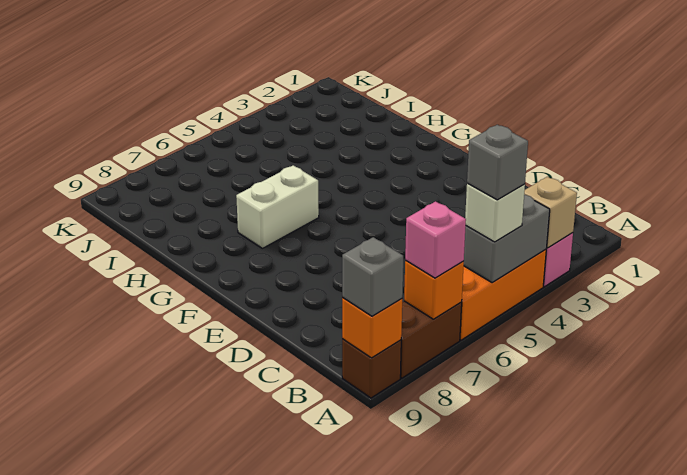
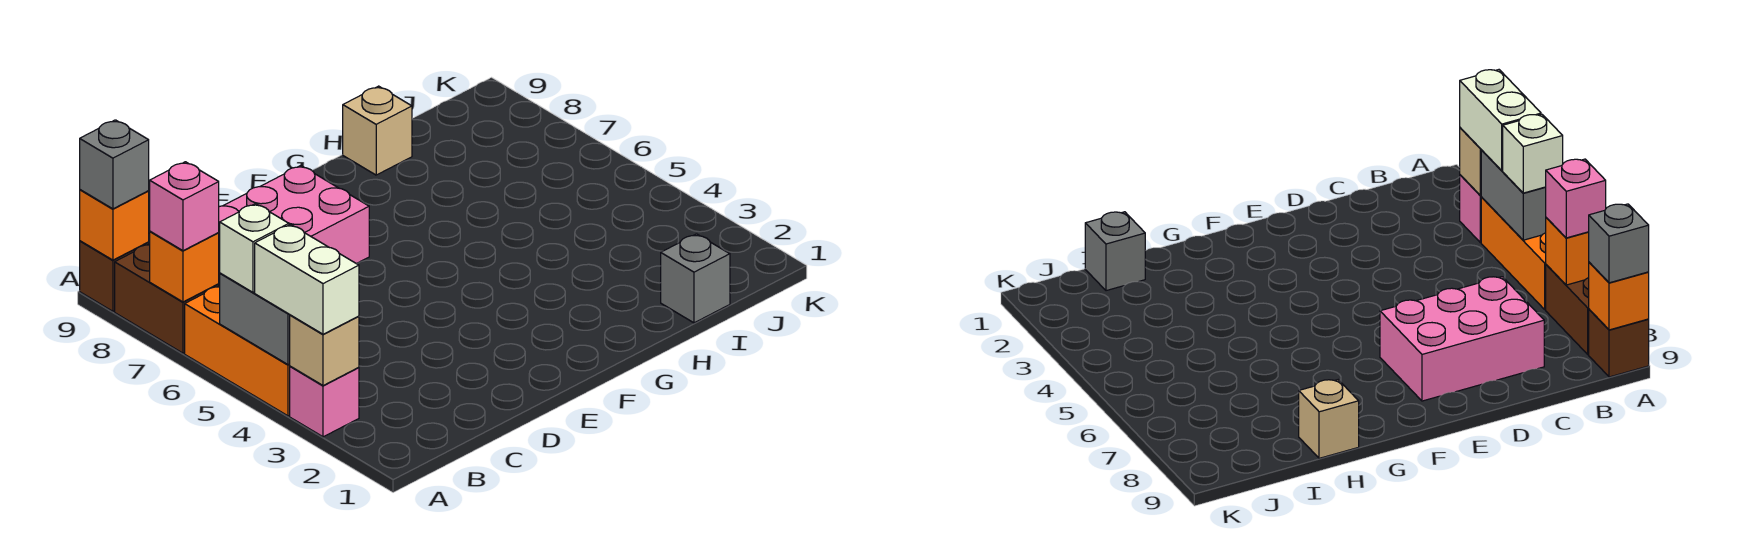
grey brick A5 level 4 -> grey brick I1 level 1
none -> pink brick C7:E8 level 1
white brick G6:G7 level 1 -> white brick A3:A4 level 3
none -> tan brick H9 level 1

